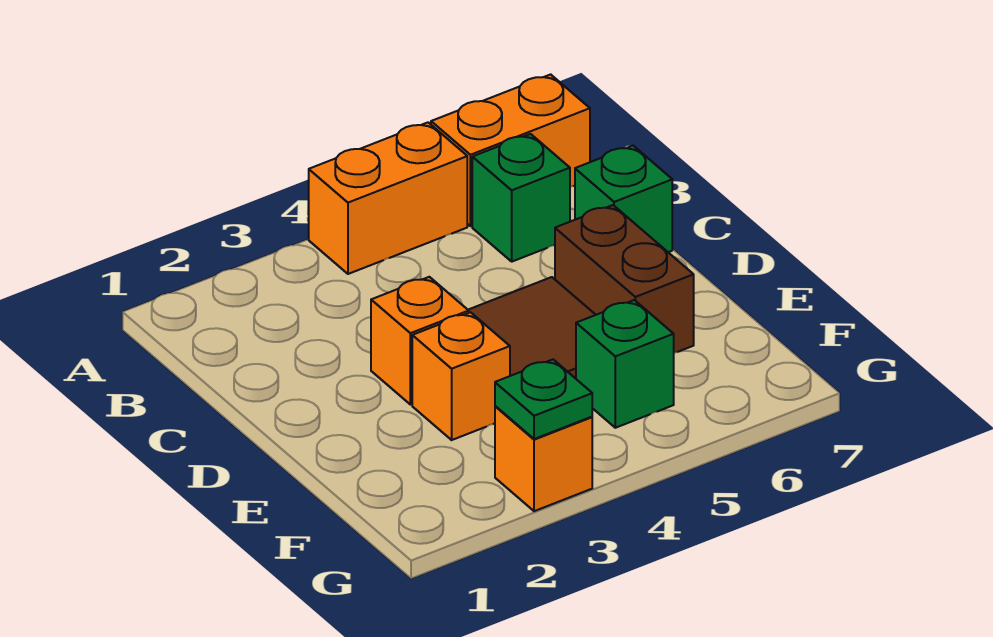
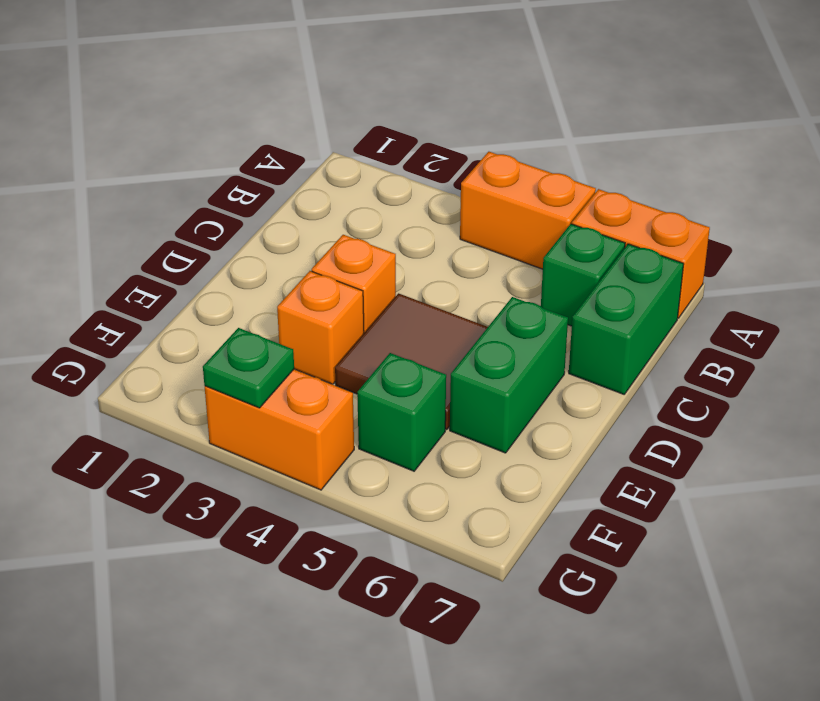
green brick C7 level 1 -> green brick B7:C7 level 1
brown brick D6:E6 level 1 -> green brick D6:E6 level 1
orange brick G3 level 1 -> orange brick G3:G4 level 1

